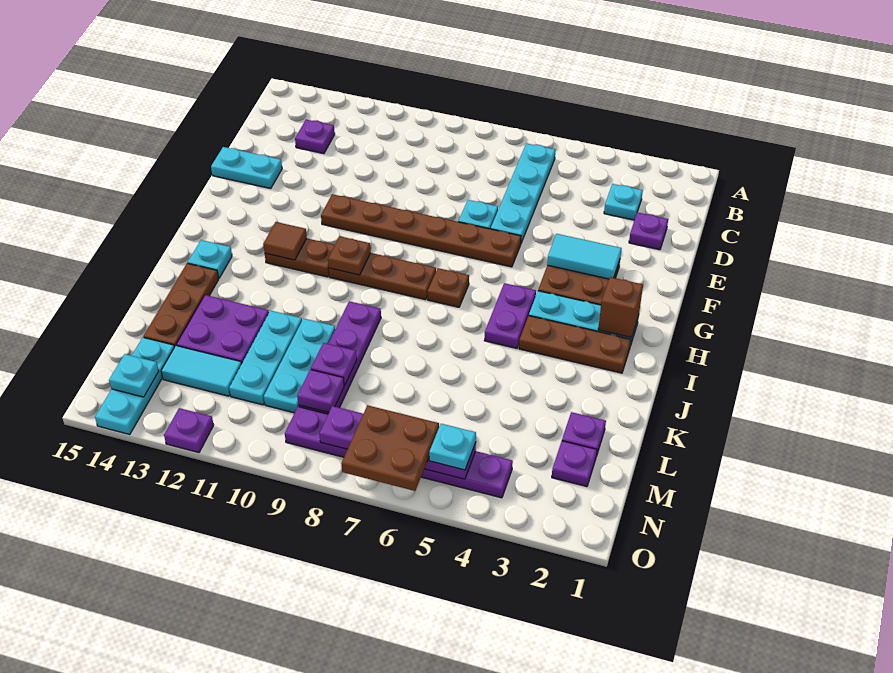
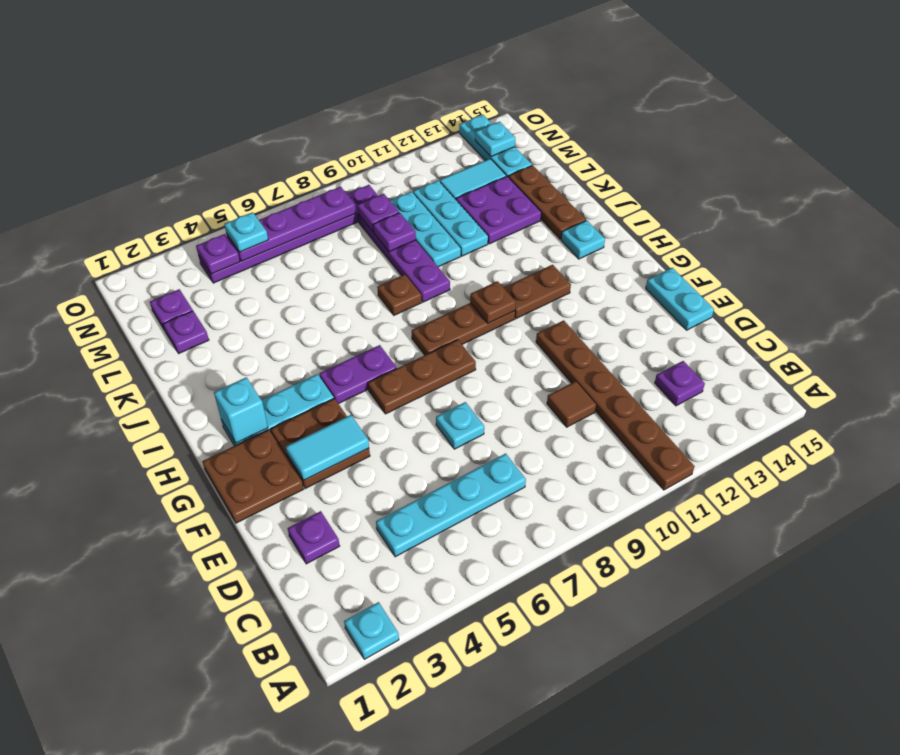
cyan plate B6:E6 level 1 -> cyan plate C4:C7 level 1
cyan plate C3 level 1 -> cyan plate A2 level 1
cyan plate E14:E15 level 1 -> cyan plate E15:F15 level 1
brown plate F6:F11 level 1 -> brown plate A11:F11 level 1
brown brick H2 level 2 -> cyan brick H2 level 2
purple plate H5:I5 level 1 -> purple plate H5:H6 level 1
brown plate H7 level 1 -> brown plate J8 level 1
brown tile H12 level 2 -> brown tile D10 level 1
brown plate I2:I4 level 1 -> brown plate G6:G8 level 1
brown plate N6:O7 level 3 -> brown plate F1:G2 level 1
purple plate O12 level 1 -> purple plate N4 level 2

